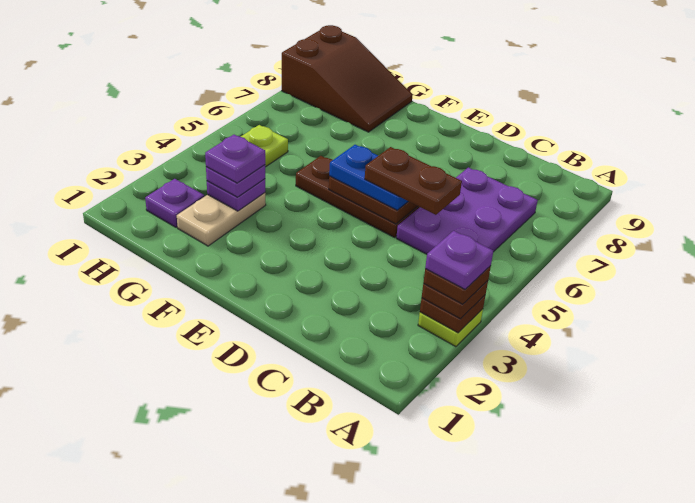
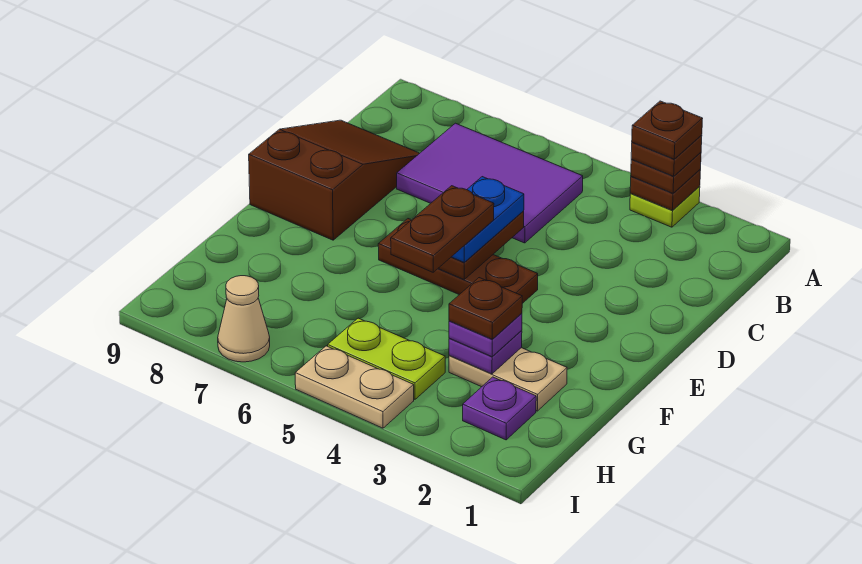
purple plate A3 level 5 -> brown plate A3 level 5
purple plate B5:C7 level 1 -> purple tile B5:C7 level 1
brown plate C5:D5 level 4 -> brown plate E5:F5 level 4
brown plate D5:F5 level 1 -> brown plate E4:E6 level 1
purple plate G3 level 4 -> brown plate G3 level 4
brown slope G8:I9 level 1 top I -> brown slope C8:E9 level 1 top E
none -> tan plate I4:I5 level 1
none -> tan cone I7 level 1

